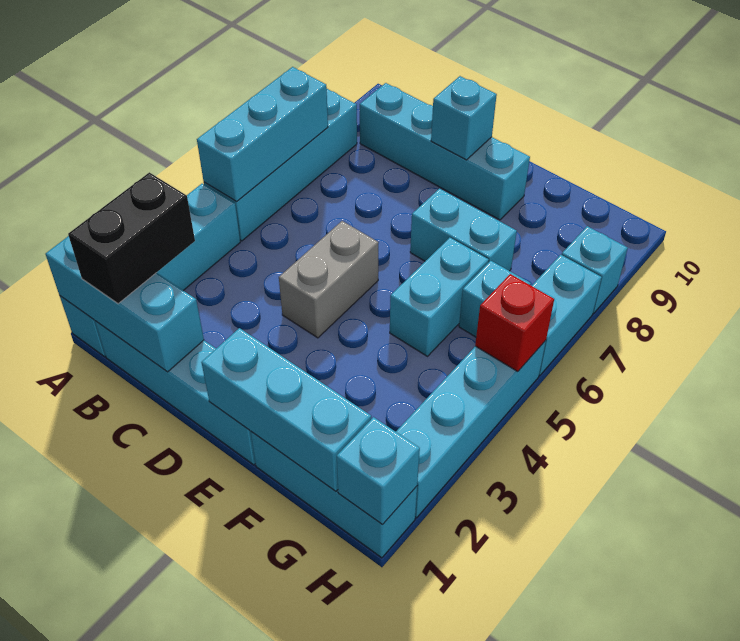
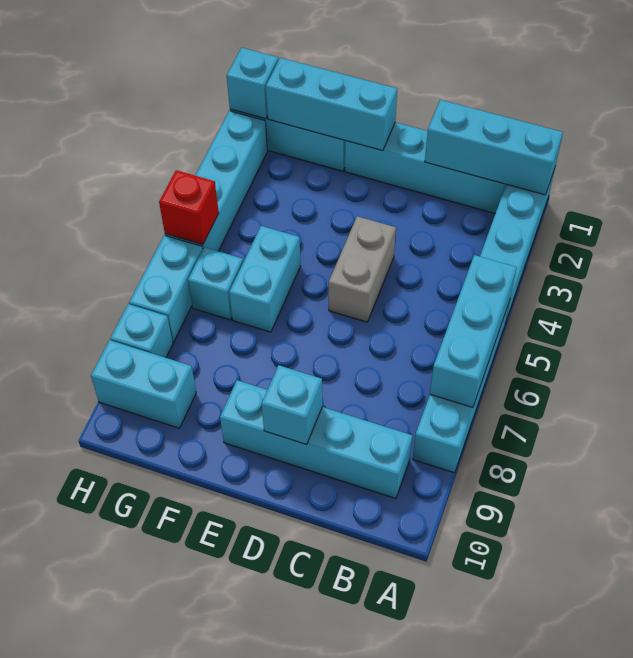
black brick B1:B2 level 3 -> none
cyan brick E7:F7 level 1 -> cyan brick G9:H9 level 1

